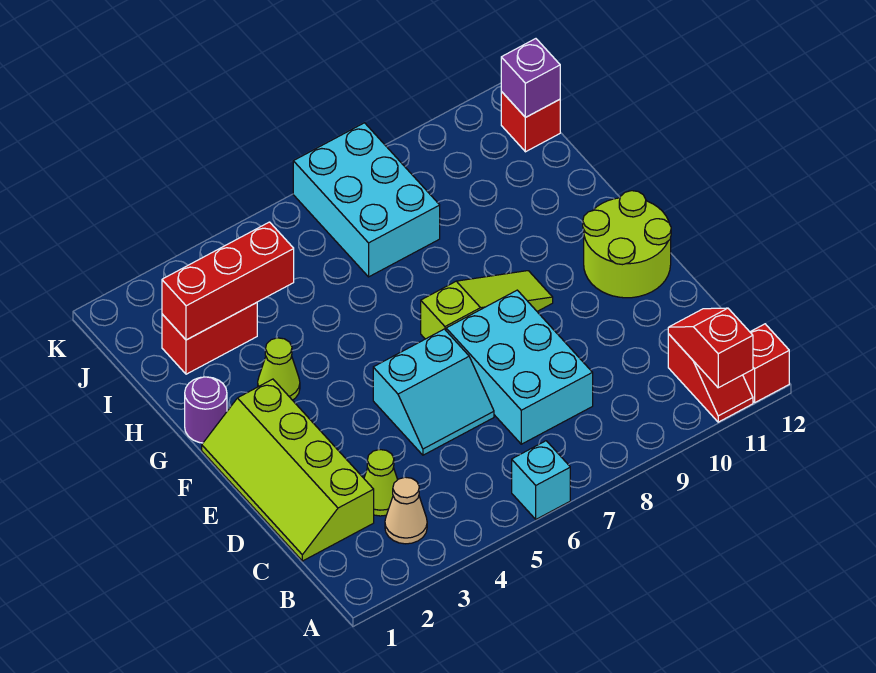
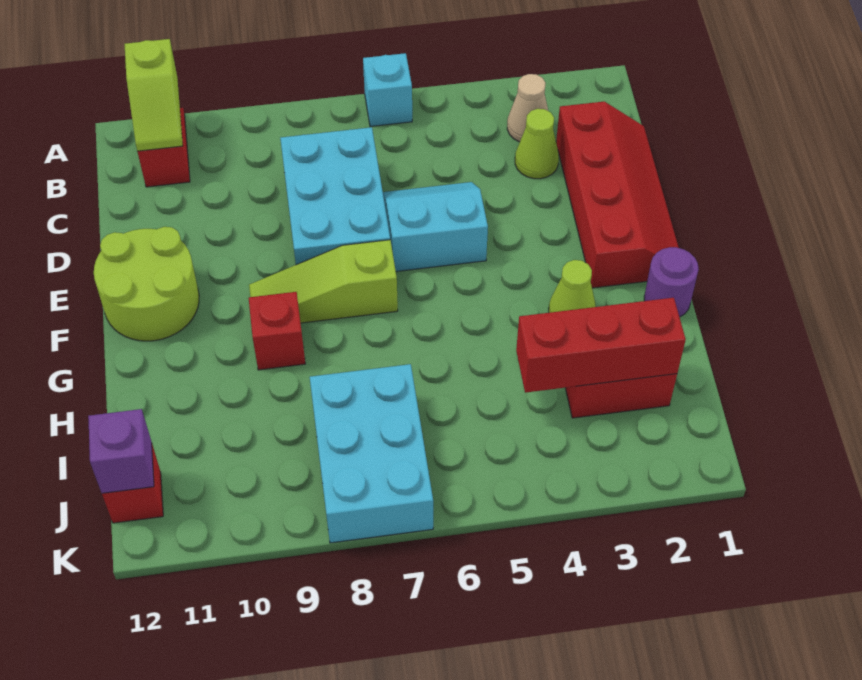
red slope A11:B11 level 2 top A -> lime slope A11:B11 level 2 top A
red brick A12 level 1 -> red brick G9 level 1
lime slope C1:F2 level 1 top 2 -> red slope C1:F2 level 1 top 2

